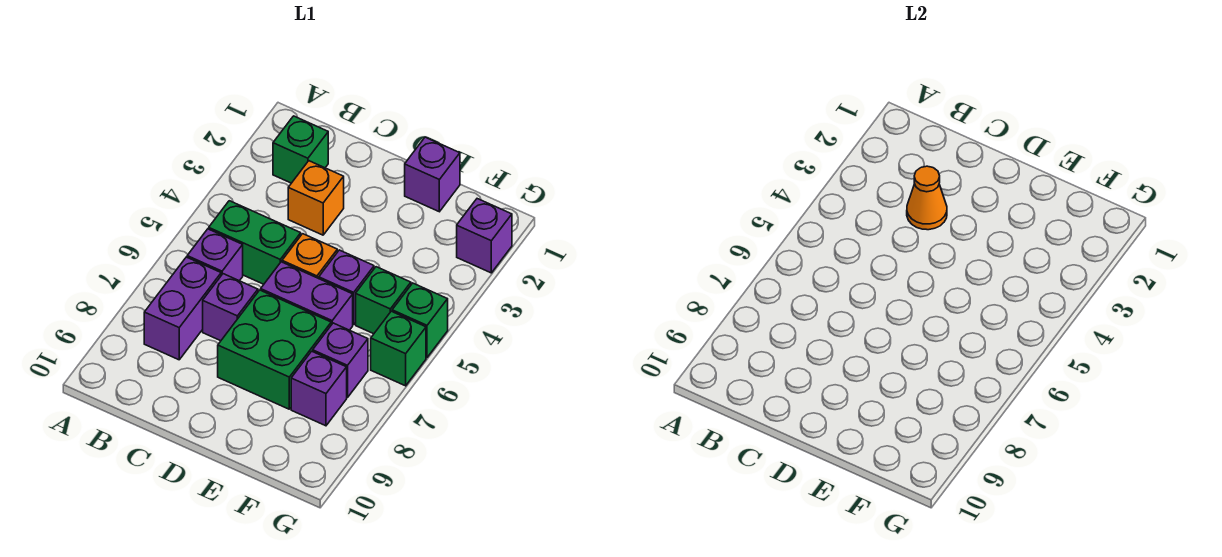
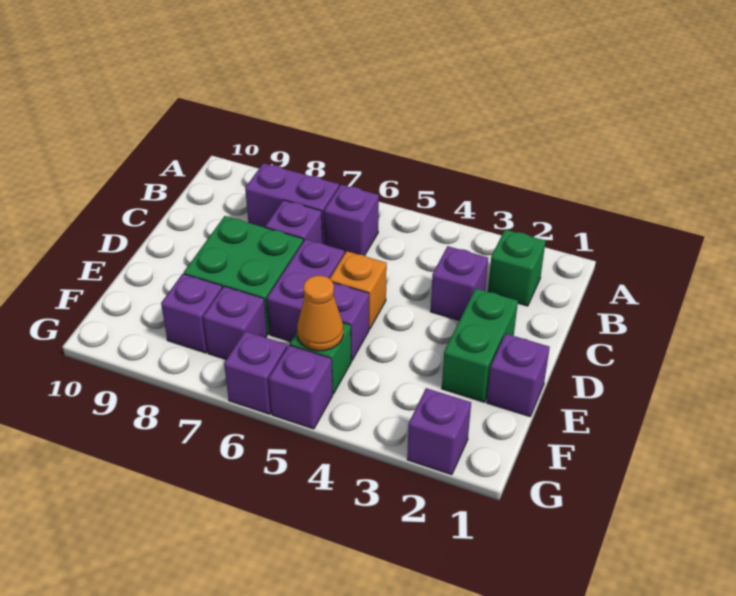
green brick B5:C5 level 1 -> green brick D2:E2 level 1
orange brick C3 level 1 -> purple brick C3 level 1
orange cone C3 level 2 -> orange cone F5 level 2
green brick G5 level 1 -> purple brick G5 level 1
green brick G6 level 1 -> purple brick G6 level 1

